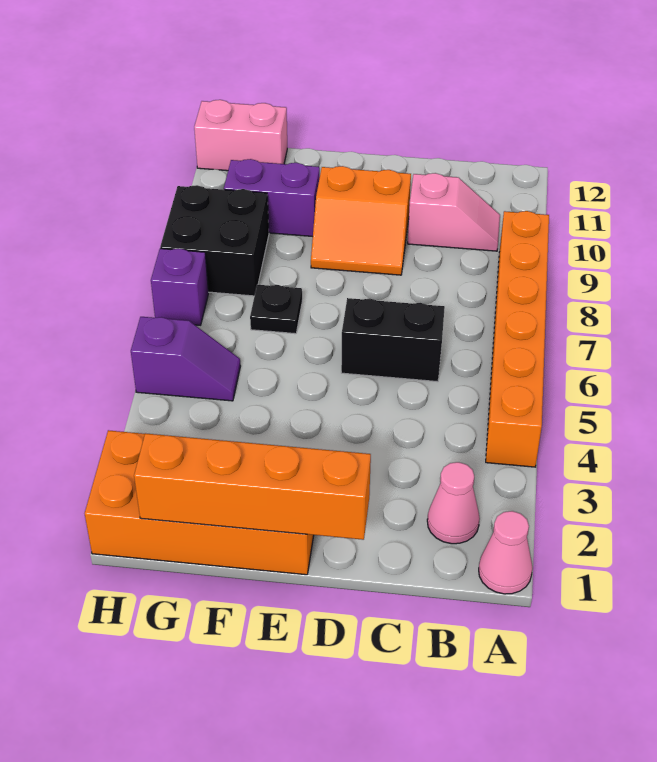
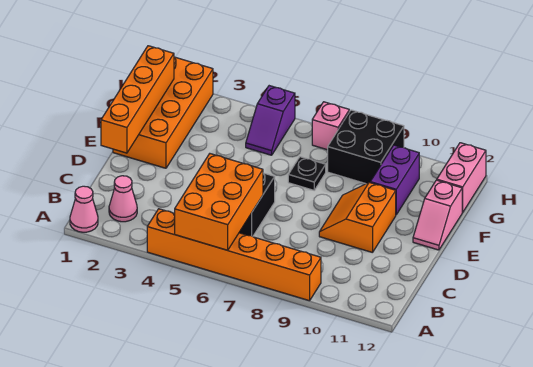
none -> orange brick A5:C6 level 2
pink slope B10:C10 level 1 top C -> pink slope E12:F12 level 1 top F
purple brick H7 level 1 -> pink brick H7 level 1

